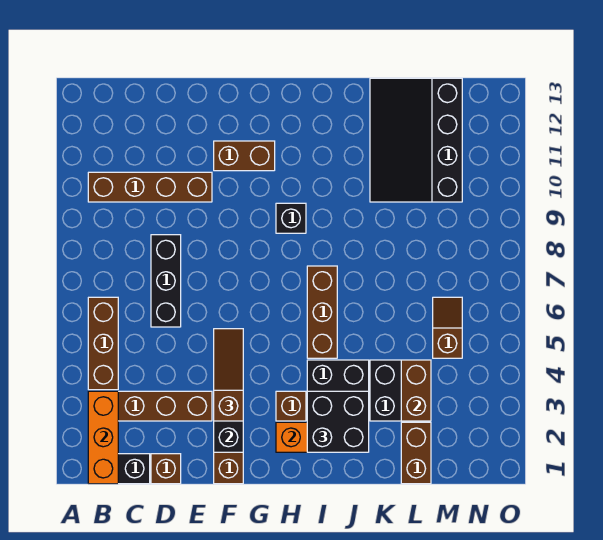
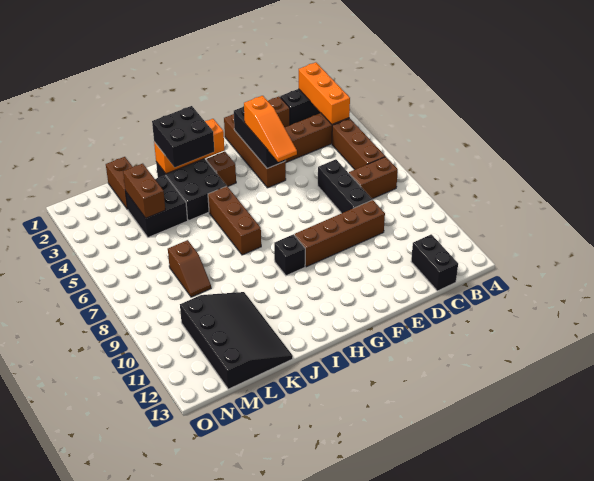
brown brick B10:E10 level 1 -> brown brick D9:G9 level 1
none -> black brick C12:C13 level 1
brown slope F3:F5 level 3 top 3 -> orange slope F3:F5 level 3 top 3
brown brick F11:G11 level 1 -> brown brick B7:C7 level 1
brown slope M5:M6 level 1 top 5 -> brown slope L7:L8 level 1 top 7

